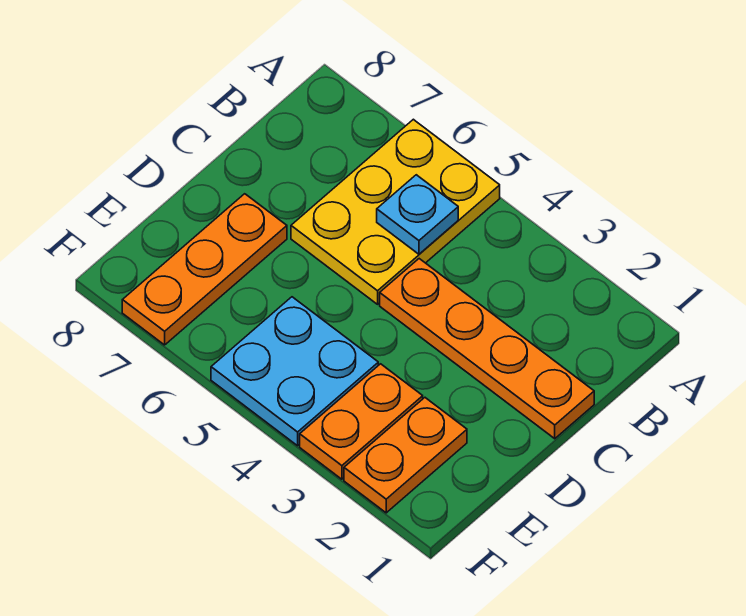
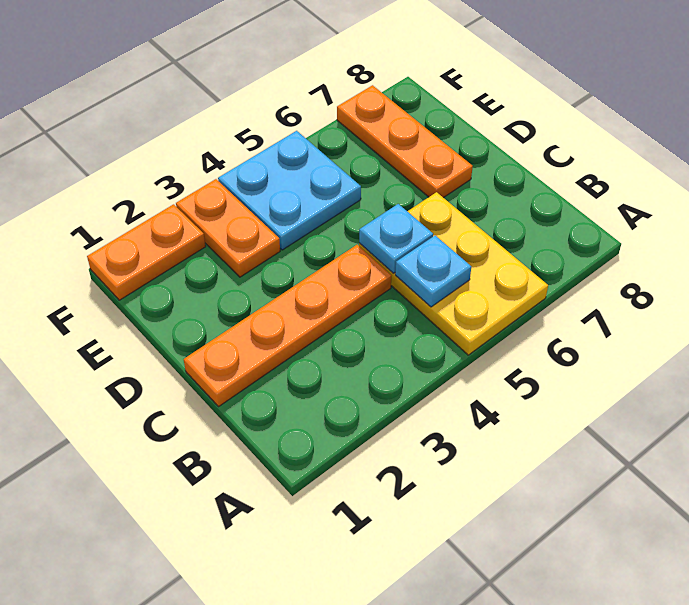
none -> cyan plate C5 level 2
orange plate E2:F2 level 1 -> orange plate F1:F2 level 1

